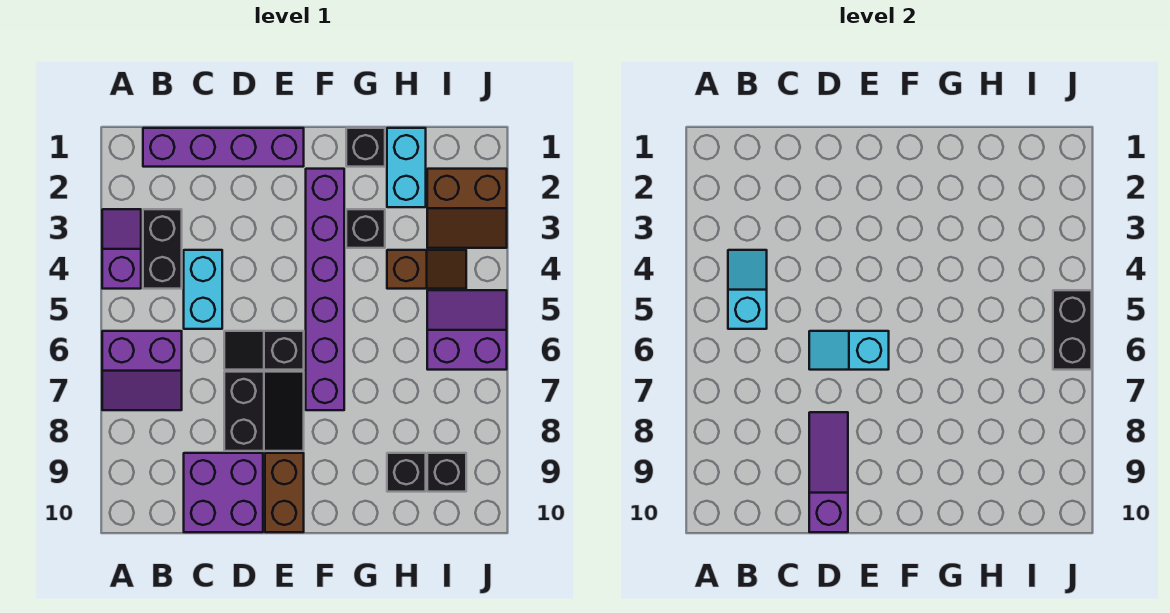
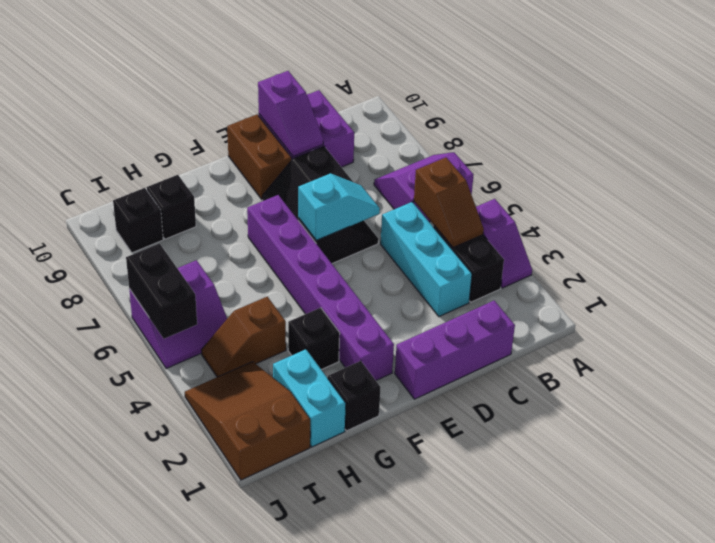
purple brick B1:E1 level 1 -> purple brick C1:E1 level 1
cyan slope B4:B5 level 2 top 5 -> brown slope B4:B5 level 2 top 5
cyan brick C4:C5 level 1 -> cyan brick C3:C5 level 1
purple slope D8:D10 level 2 top 10 -> purple slope D9:D10 level 2 top 10
brown slope I2:J3 level 1 top 2 -> brown slope I1:J3 level 1 top 1

